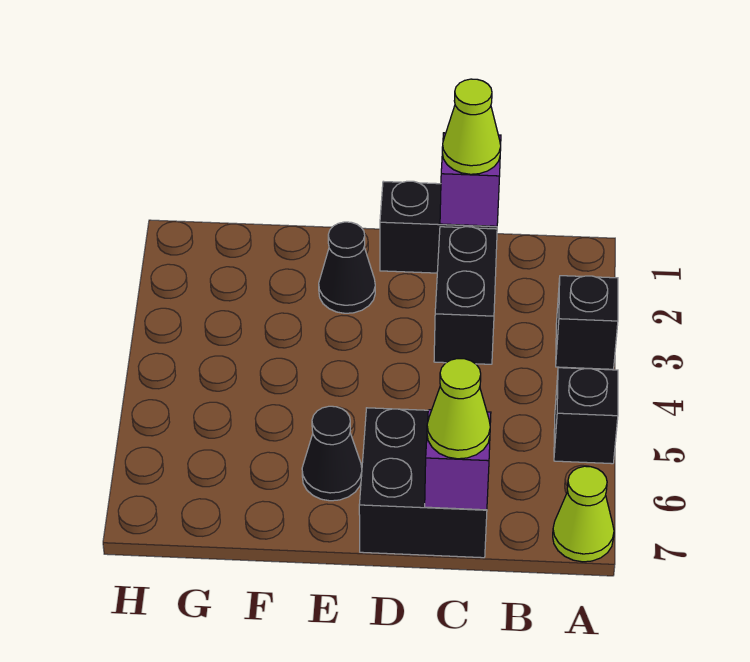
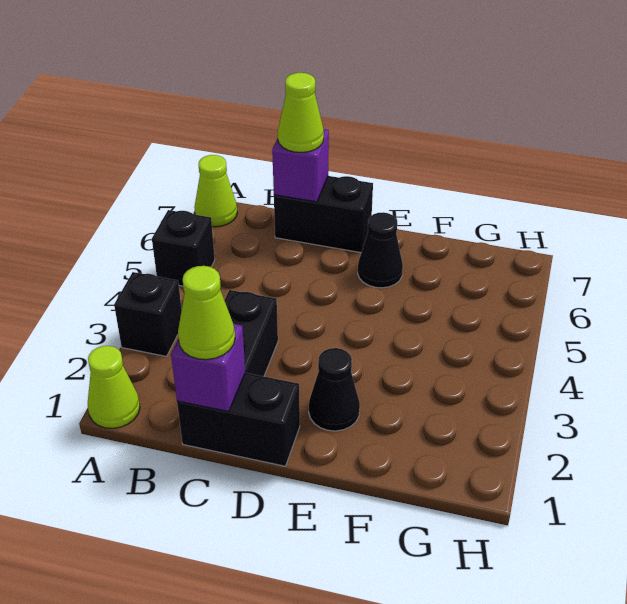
none -> lime cone A1 level 1
black brick C6:D7 level 1 -> black brick C7:D7 level 1

